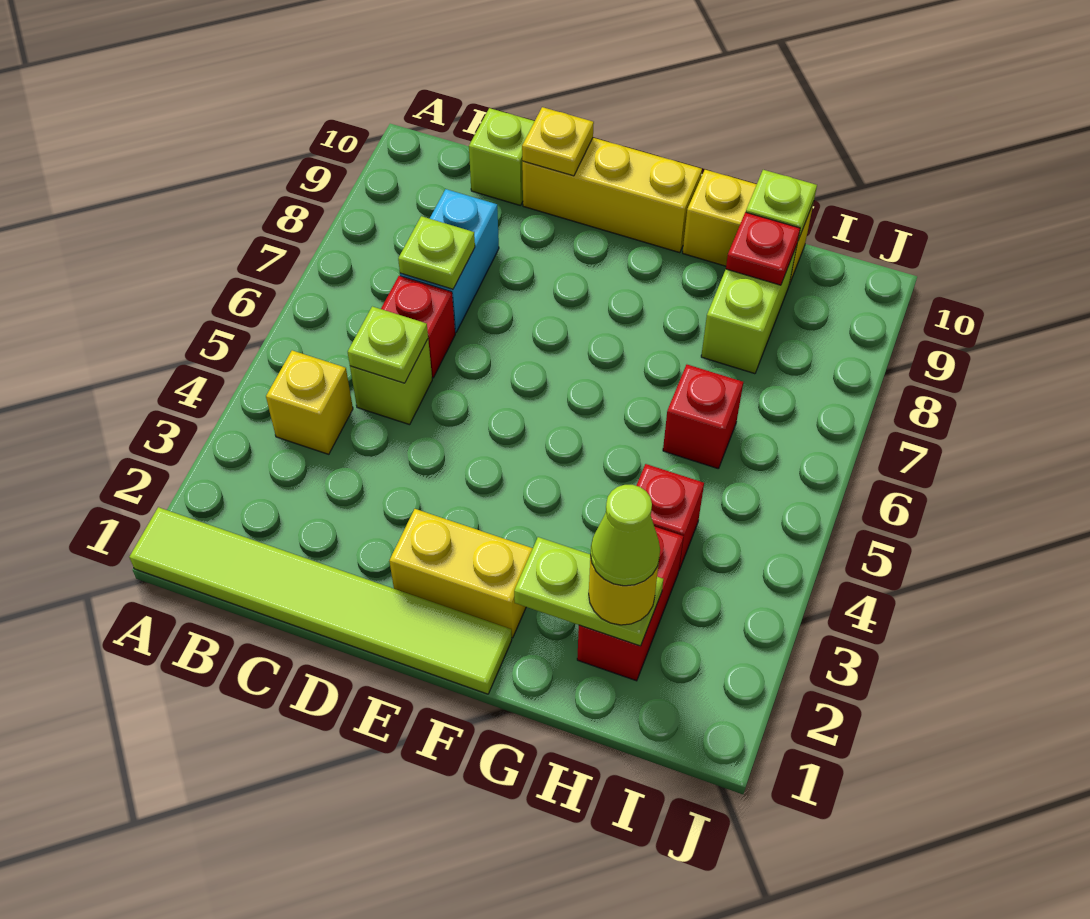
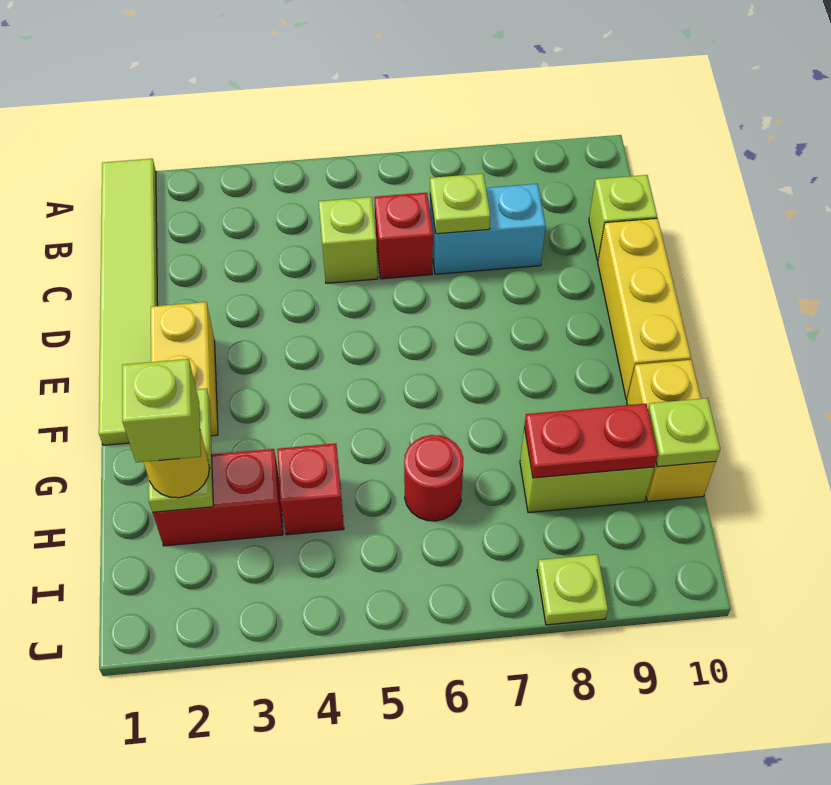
yellow brick B4 level 1 -> none
lime plate C5 level 2 -> lime plate J8 level 1
yellow plate D10 level 2 -> none
lime cone H2 level 4 -> lime brick H2 level 4
red brick H6 level 1 -> red round brick H6 level 1
red plate H9 level 2 -> red plate H8:H9 level 2

